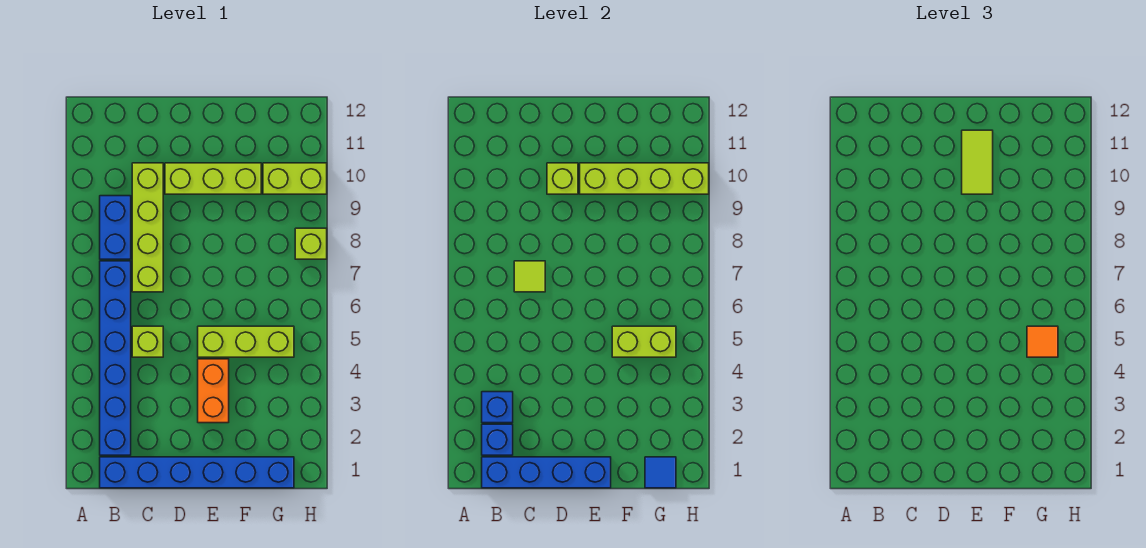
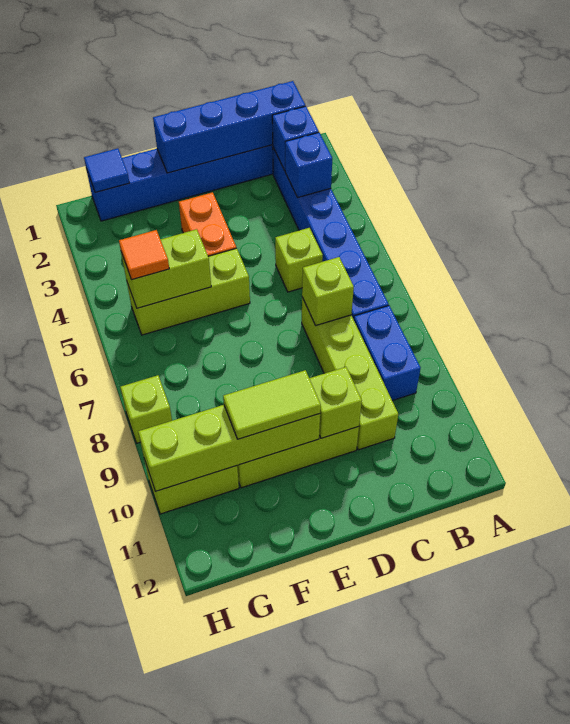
lime tile C7 level 2 -> lime brick C7 level 2
lime tile E10:E11 level 3 -> lime tile E10:F10 level 3

